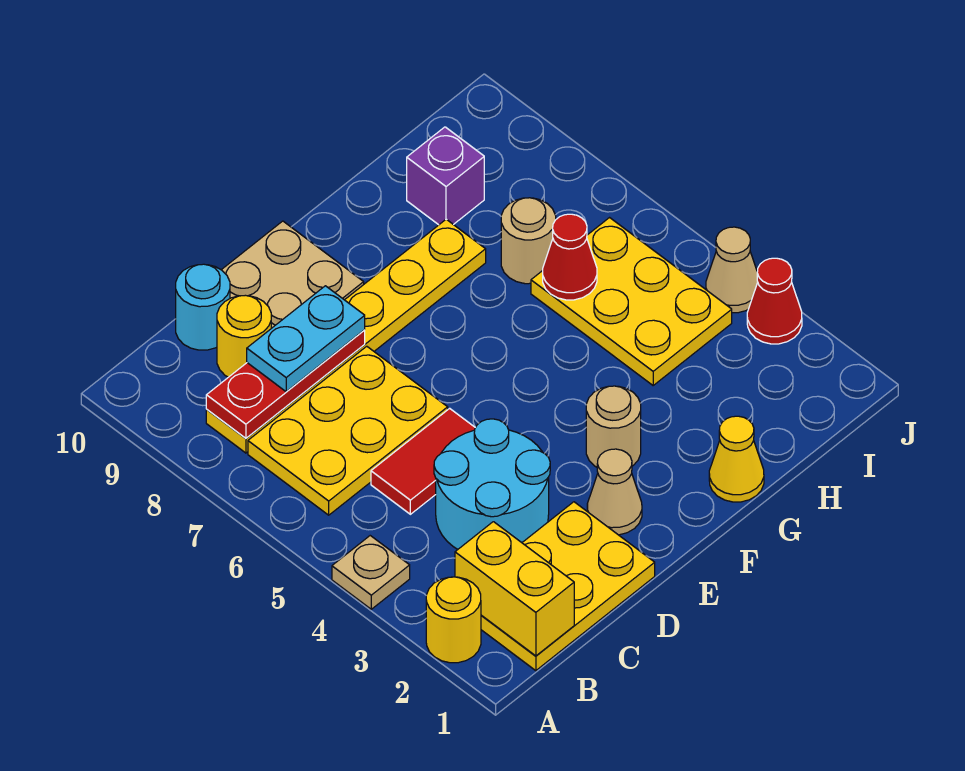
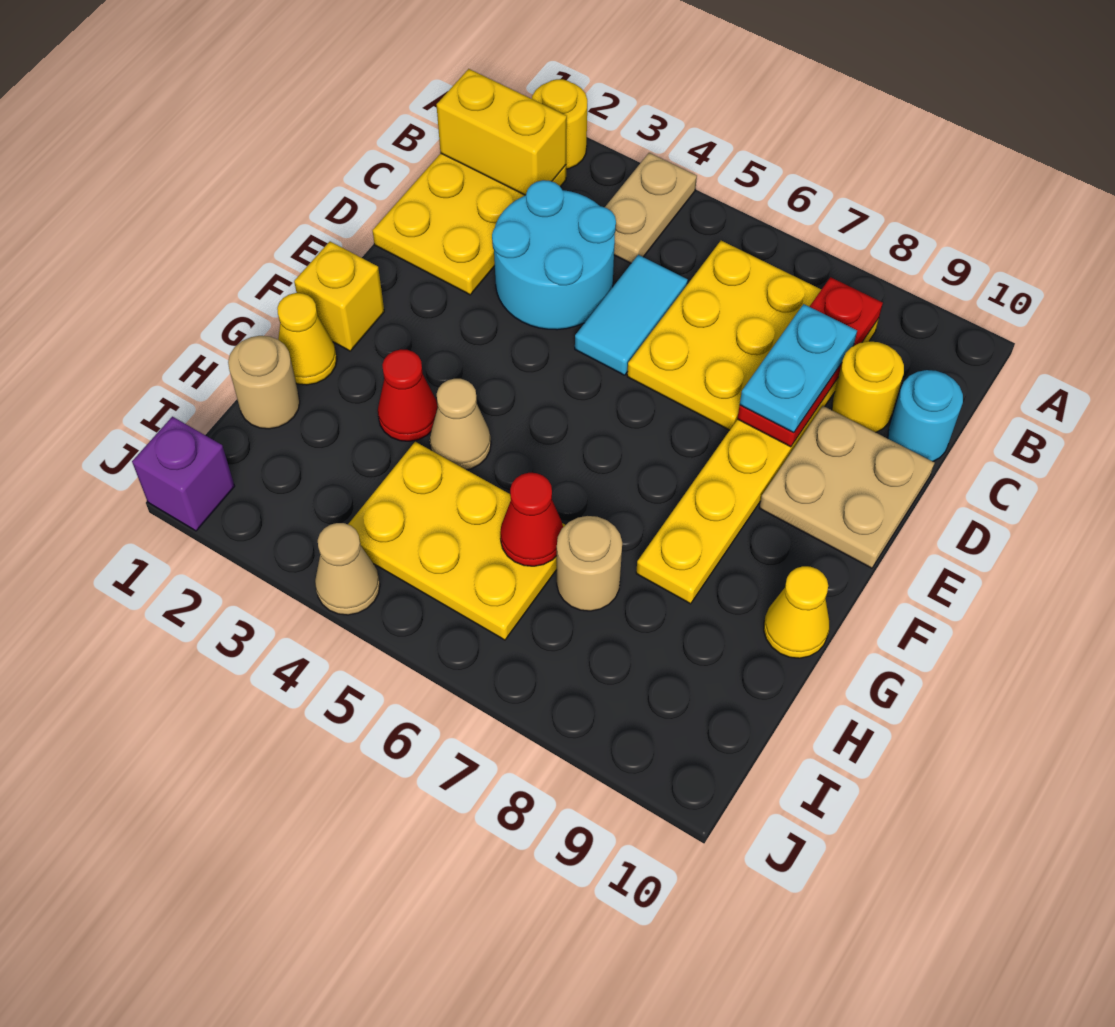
tan plate A4 level 1 -> tan plate A4:B4 level 1
red tile C5:D5 level 1 -> cyan tile C5:D5 level 1
tan cone E2 level 1 -> tan cone G4 level 1
none -> yellow brick F1 level 1
tan round brick F3 level 1 -> tan round brick H1 level 1
none -> yellow cone G10 level 1
purple brick H9 level 1 -> purple brick J1 level 1
red cone J3 level 1 -> red cone G3 level 1

